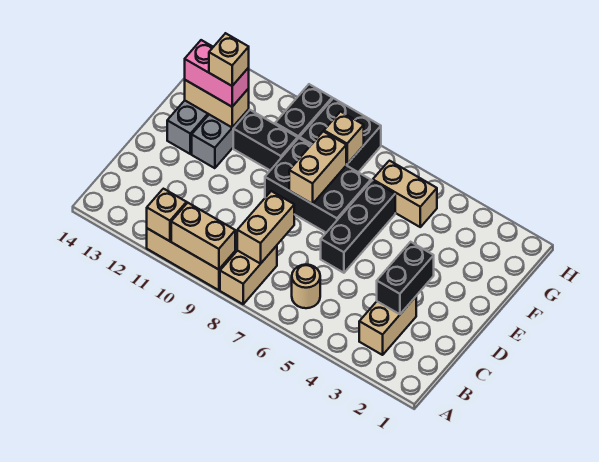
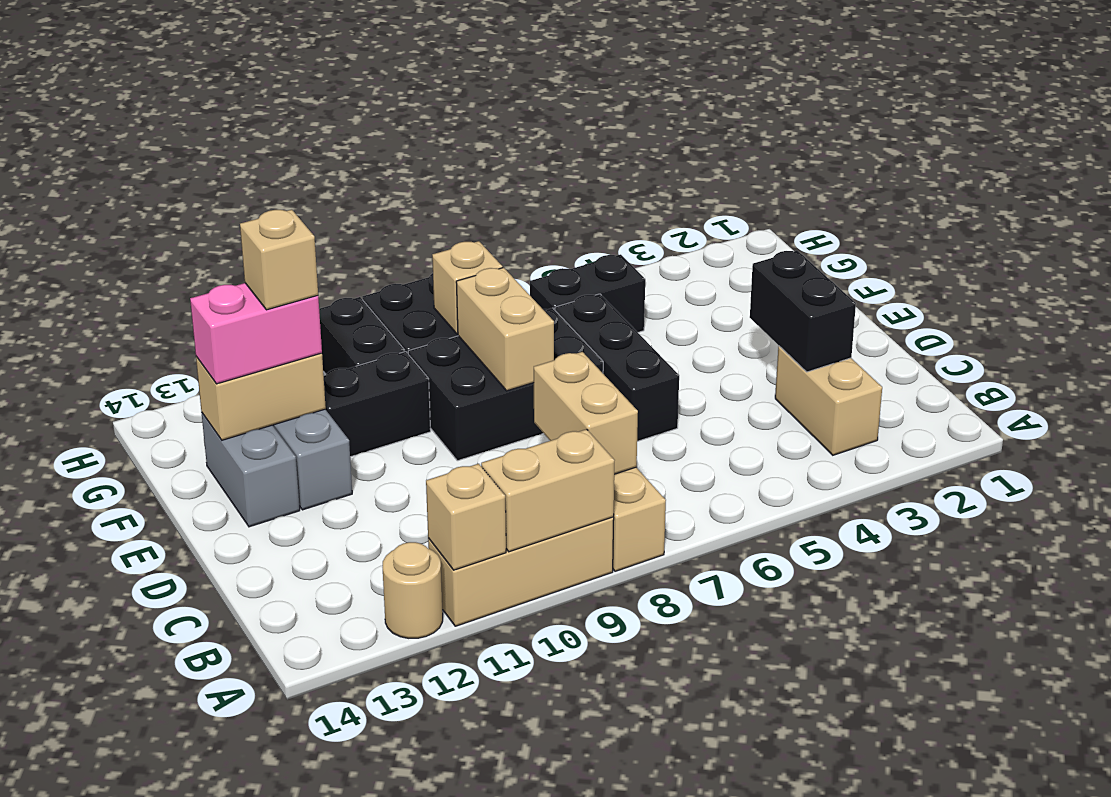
tan round brick B6 level 1 -> tan round brick A12 level 1
tan brick G5:G6 level 1 -> black brick G5:G6 level 1

